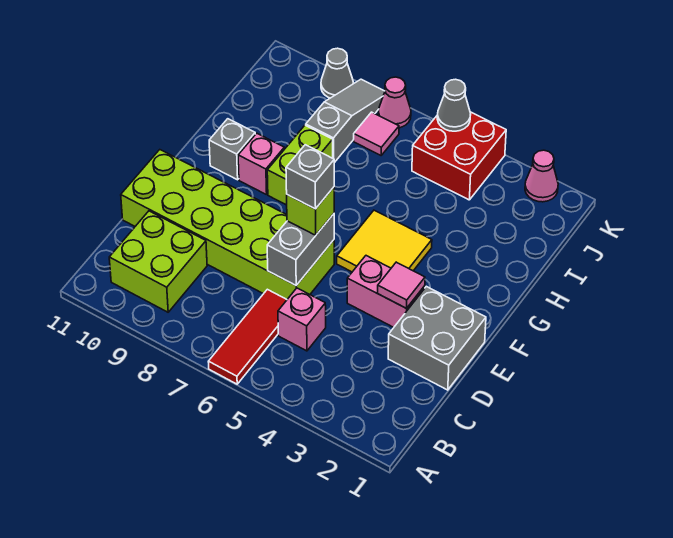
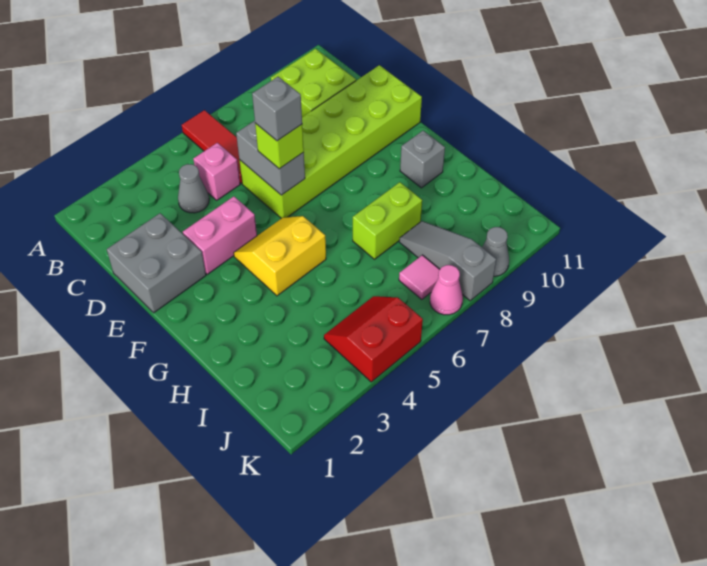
pink tile E3 level 2 -> none
yellow tile F4:G5 level 1 -> yellow slope F4:G5 level 1 top G
lime brick G8:H8 level 1 -> lime brick H7:H8 level 1
pink brick G9 level 1 -> none
grey slope I8:K8 level 1 top I -> grey slope I8:K8 level 1 top K
red brick J4:K5 level 1 -> red slope J4:K5 level 1 top K
pink cone K2 level 1 -> none
grey cone K5 level 2 -> grey cone C4 level 1

